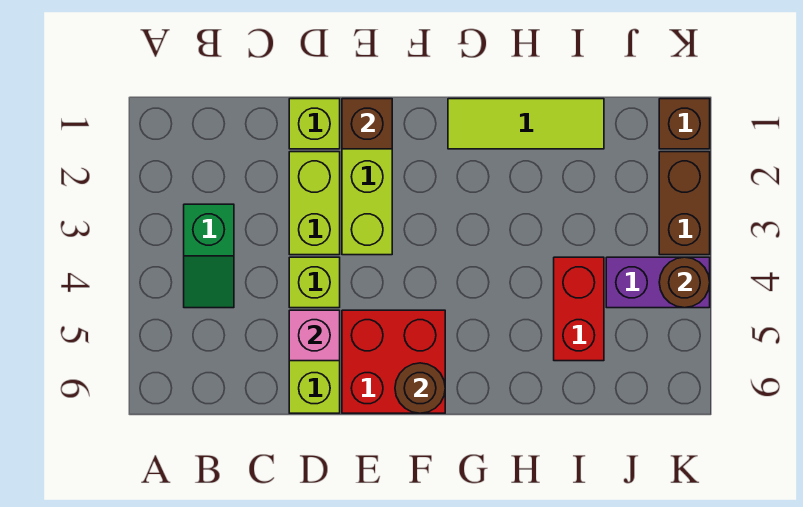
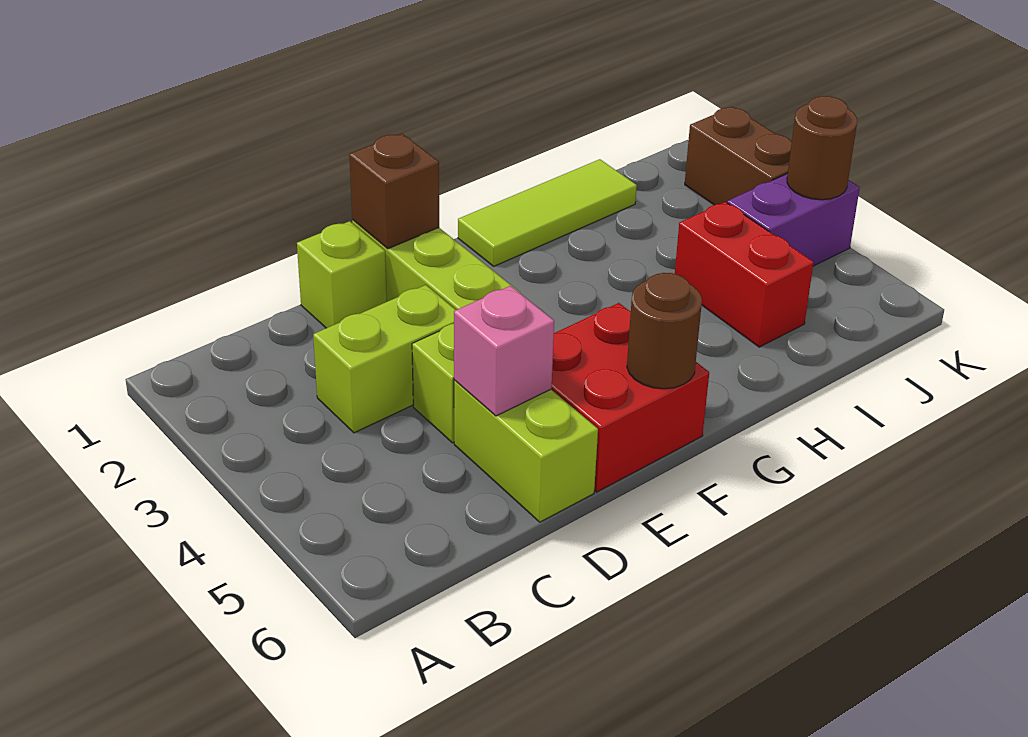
green slope B3:B4 level 1 top 3 -> none
lime brick D2:D3 level 1 -> lime brick C3:D3 level 1
brown brick K1 level 1 -> none

